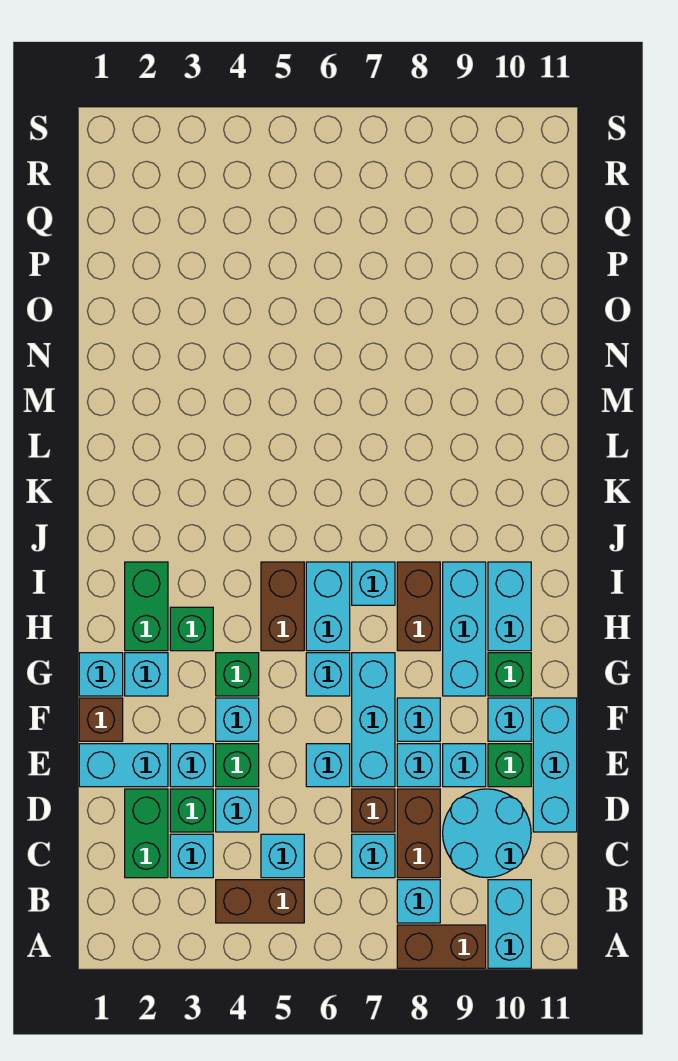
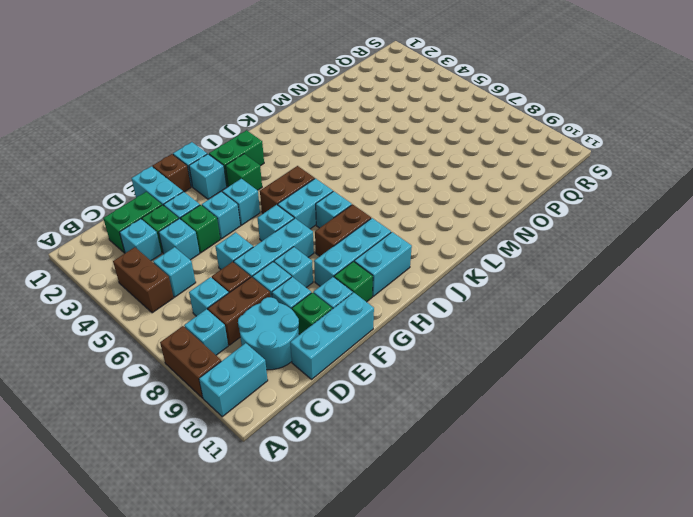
green brick G4 level 1 -> cyan brick G4 level 1

